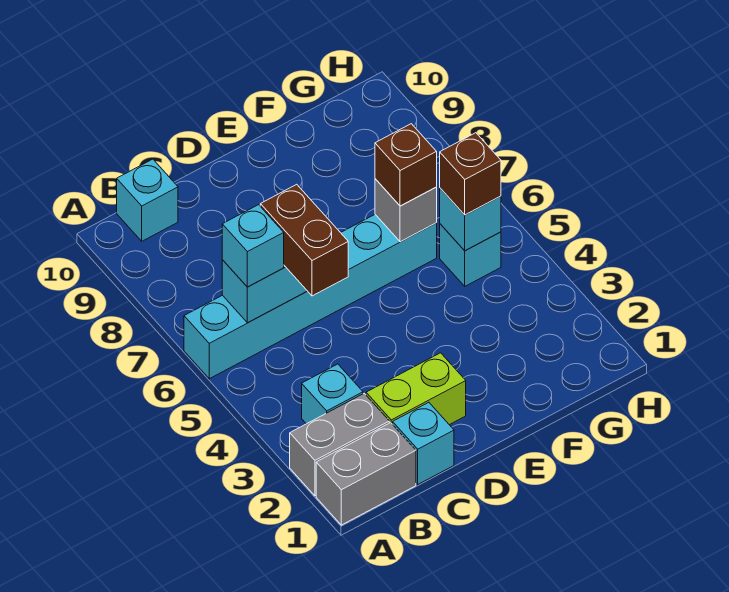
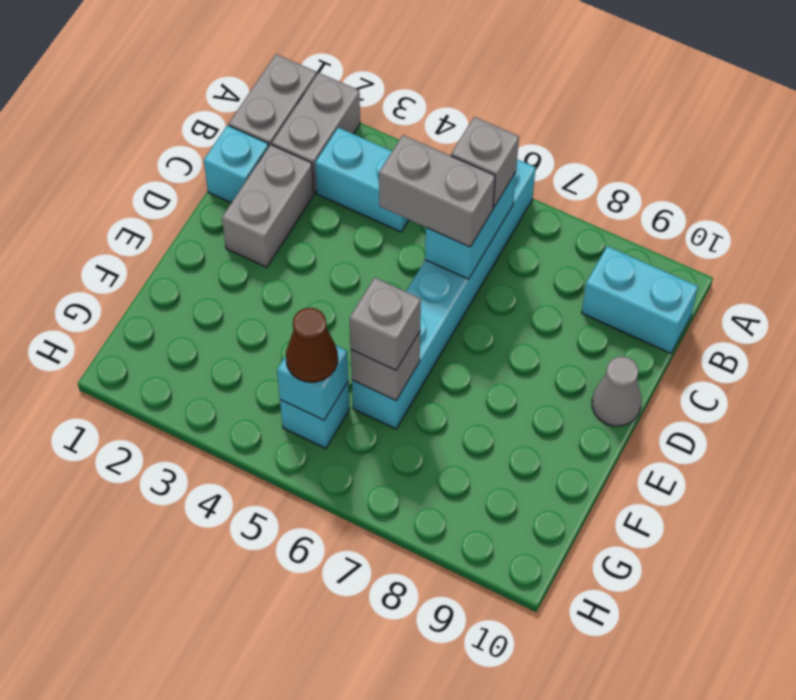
cyan brick B3 level 1 -> cyan brick B3:B4 level 1
cyan brick B6 level 3 -> grey brick B6 level 3
cyan brick B10 level 1 -> cyan brick B9:B10 level 1
lime brick C2:D2 level 1 -> grey brick C2:D2 level 1
brown brick C5:C6 level 3 -> grey brick C5:C6 level 3
none -> grey cone D10 level 1
brown brick F6 level 3 -> grey brick F6 level 3
brown brick G5 level 3 -> brown cone G5 level 3

